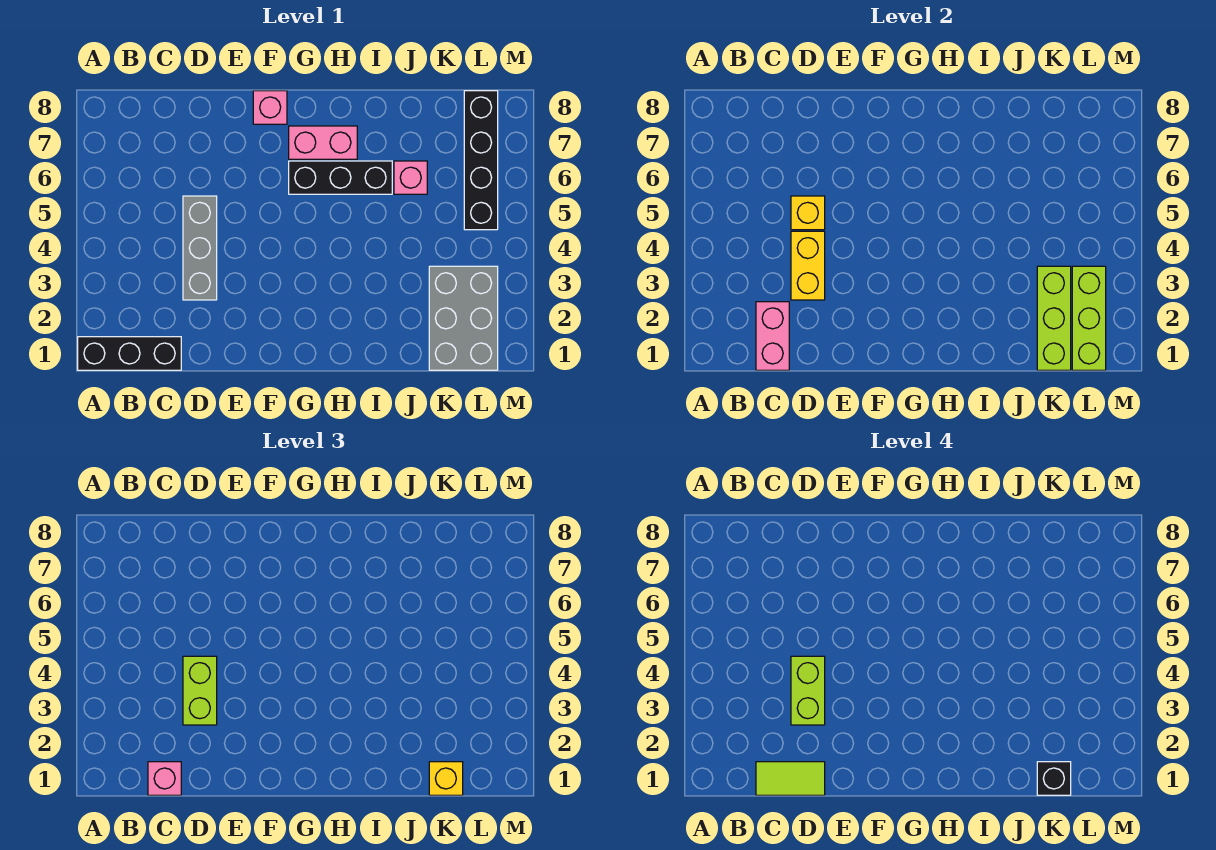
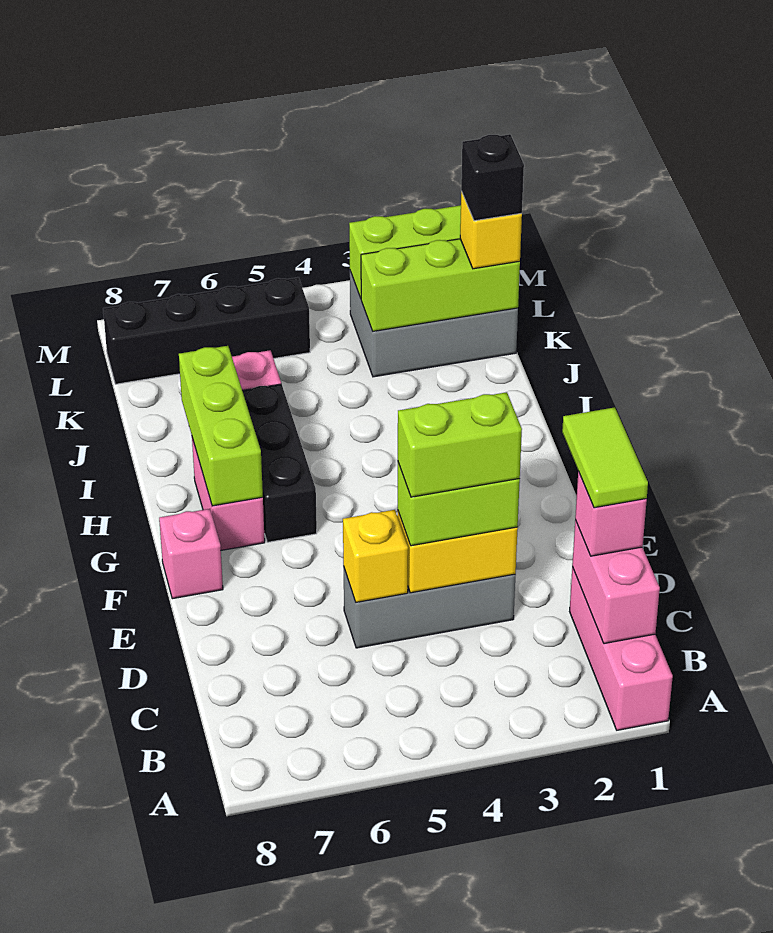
black brick A1:C1 level 1 -> pink brick A1:C1 level 1
pink brick C1:C2 level 2 -> pink brick B1:C1 level 2
none -> lime brick G7:I7 level 2

